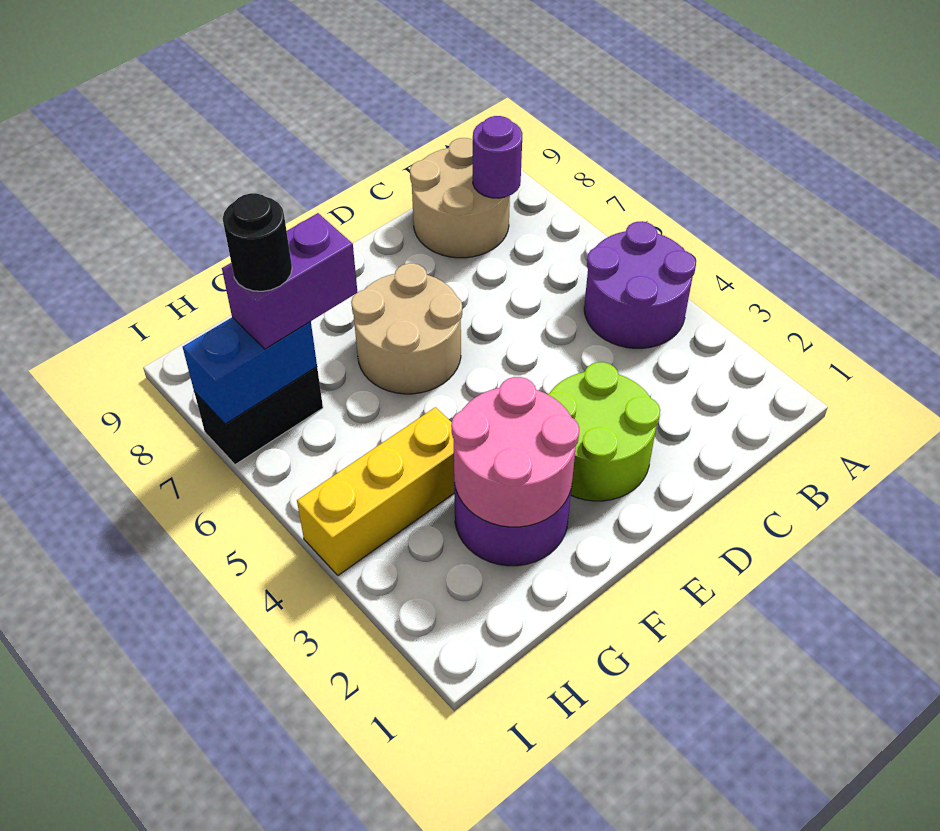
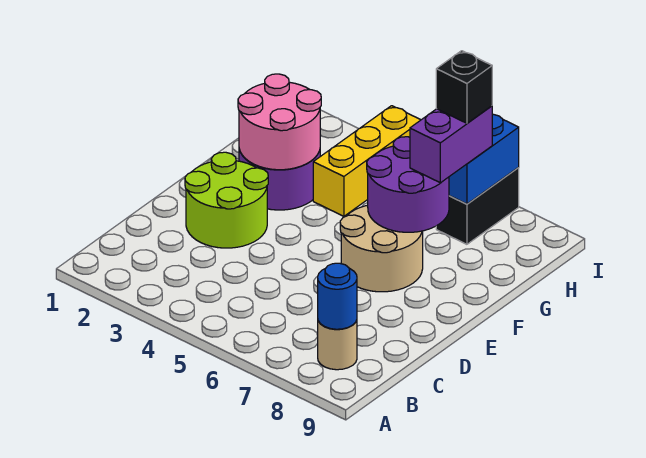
purple round brick A4:B5 level 1 -> purple round brick F6:G7 level 2
tan round brick B8:C9 level 1 -> tan round brick B8 level 1
purple round brick B8 level 2 -> blue round brick B8 level 2
black round brick H7 level 4 -> black brick H7 level 4

